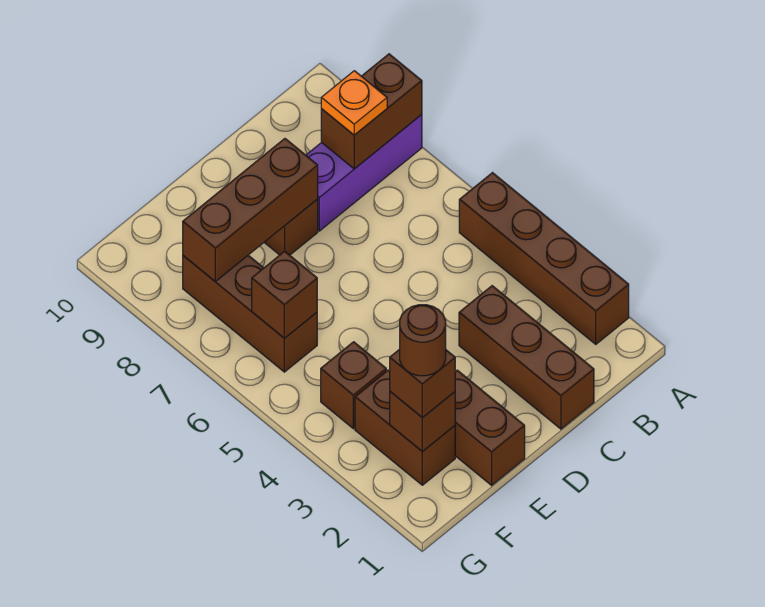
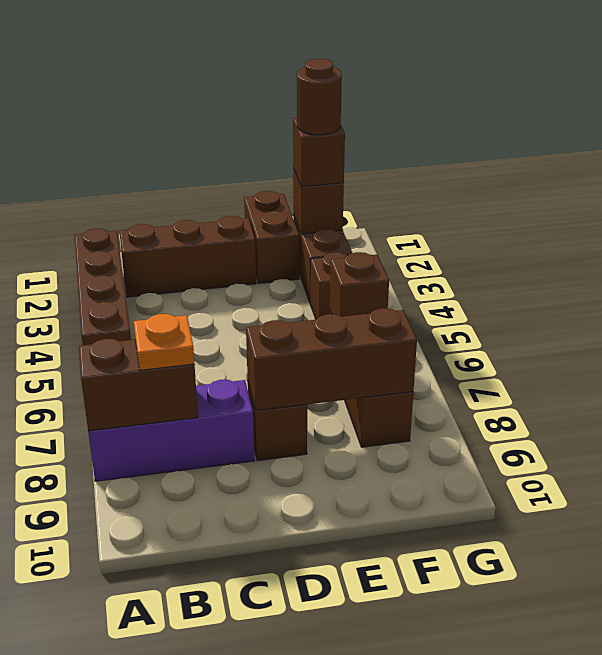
brown brick C1:C3 level 1 -> brown brick B2:D2 level 1

